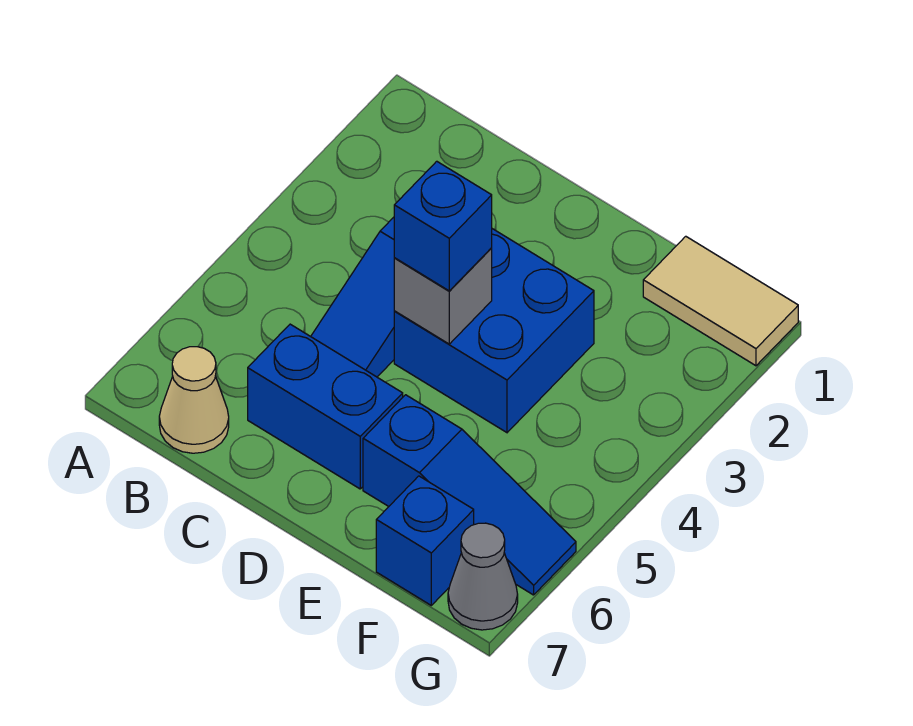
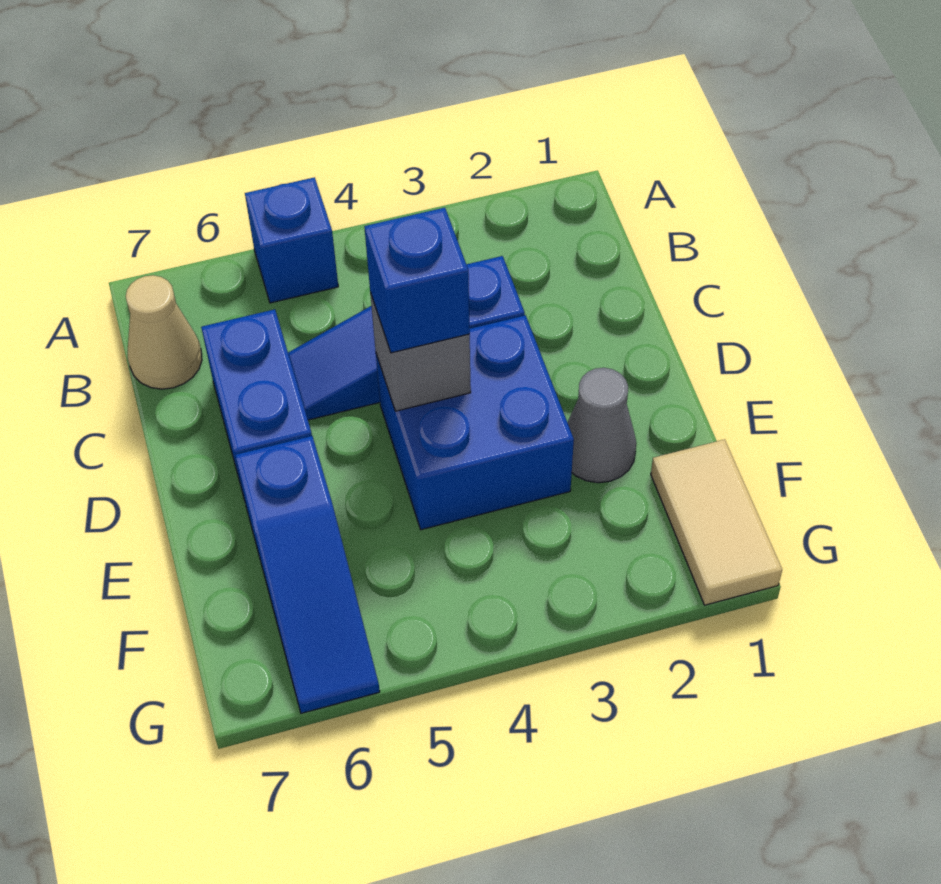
blue brick F7 level 1 -> blue brick A5 level 1
grey cone G7 level 1 -> grey cone E2 level 1

